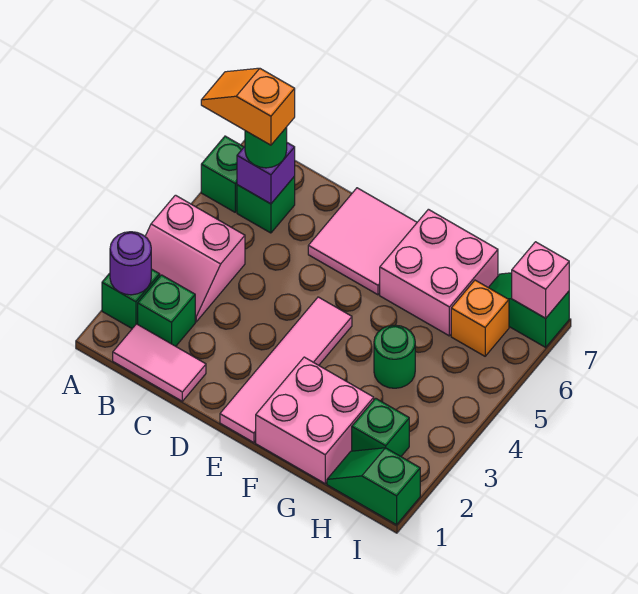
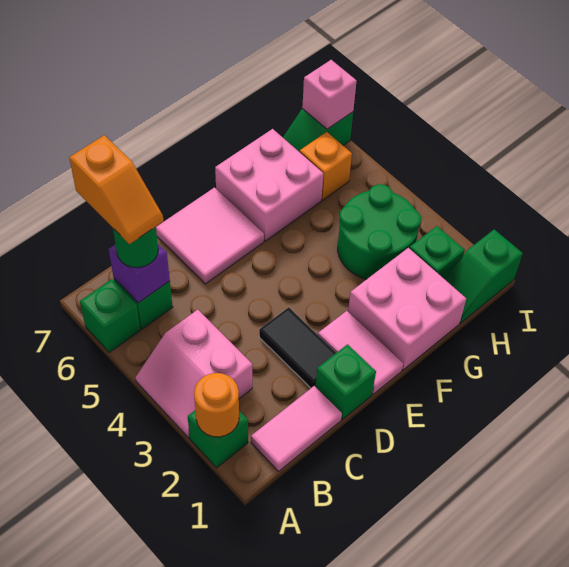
purple round brick A2 level 2 -> orange round brick A2 level 2
pink slope A3:B4 level 1 top 4 -> pink slope A3:B4 level 1 top B
orange slope A6:B6 level 4 top B -> orange slope B6:B7 level 4 top 7
green brick B2 level 1 -> green brick D1 level 1
none -> black tile D2:D3 level 1
pink tile E1:E4 level 1 -> pink tile E1:E2 level 1
green round brick G4 level 1 -> green round brick G3:H4 level 1

